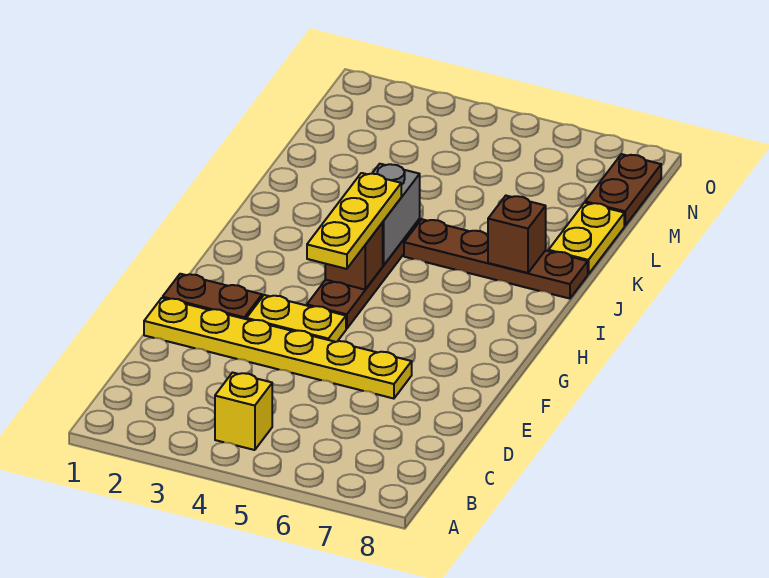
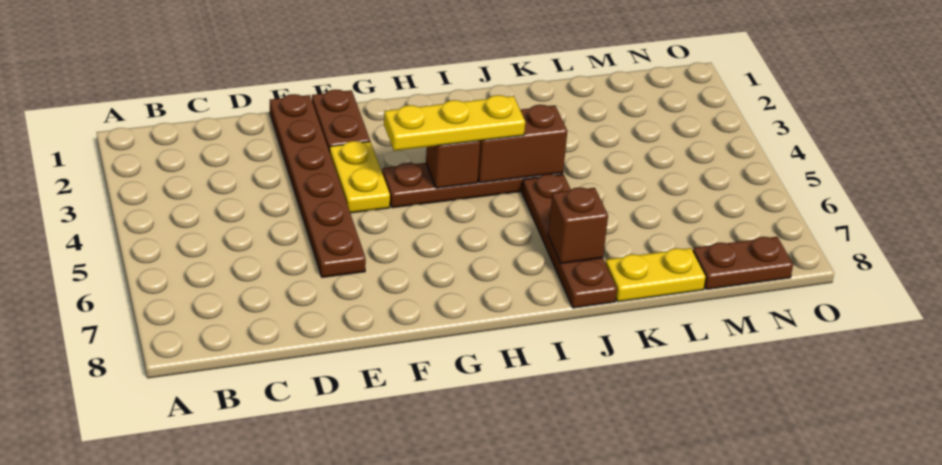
yellow brick B4 level 1 -> none
yellow plate E1:E6 level 1 -> brown plate E1:E6 level 1
grey brick I4:J4 level 2 -> brown brick I4:J4 level 2

